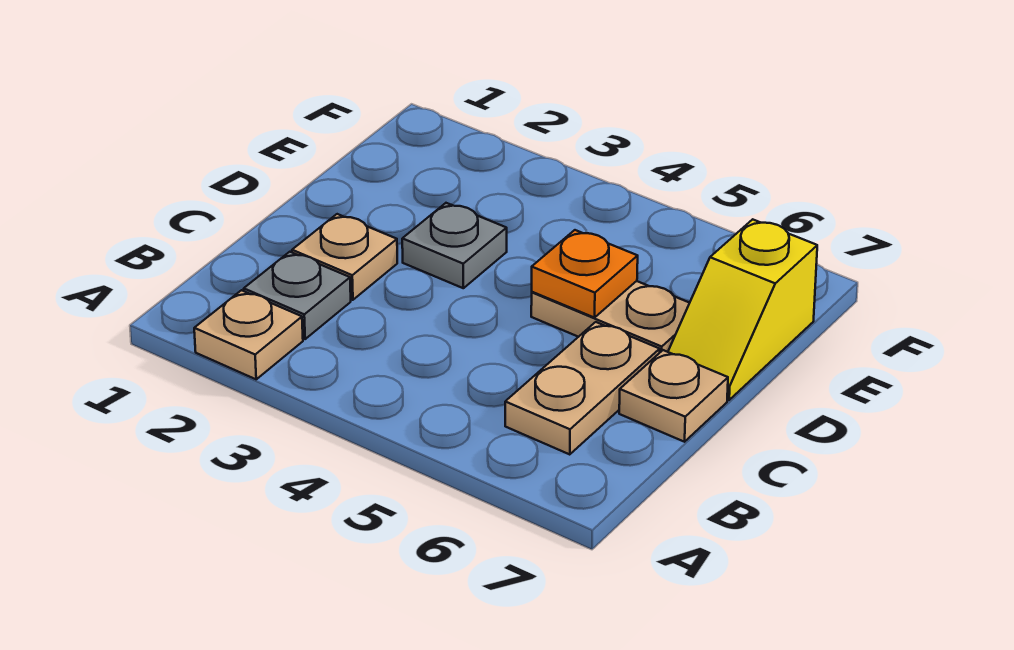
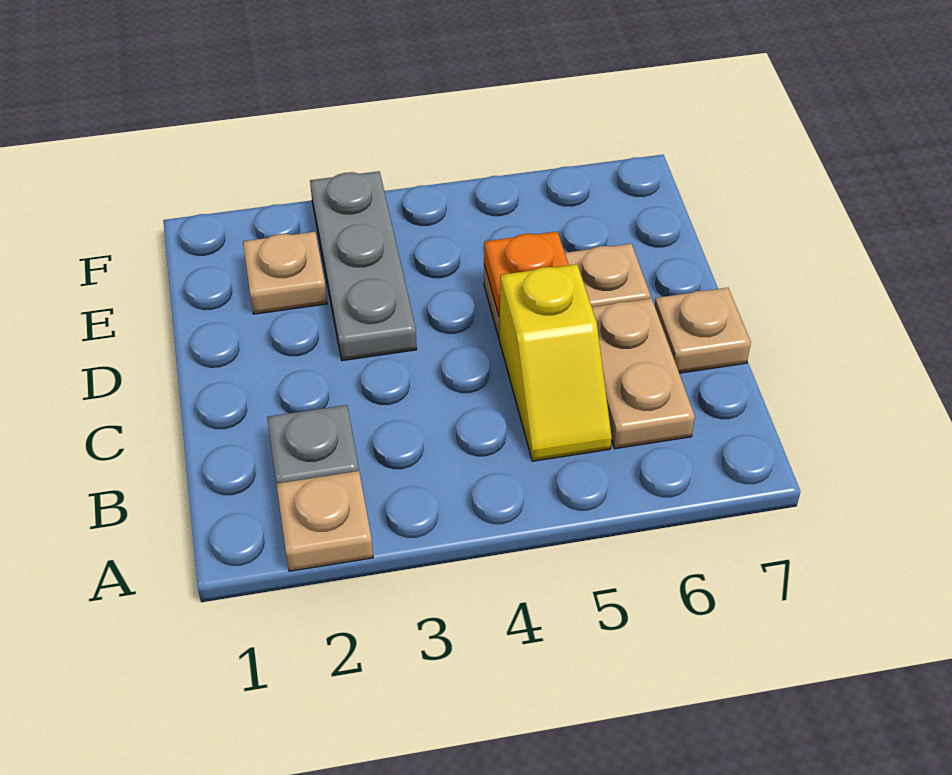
tan plate C2 level 1 -> tan plate E2 level 1
grey plate D3 level 1 -> grey plate D3:F3 level 1
yellow slope D7:E7 level 1 top E -> yellow slope B5:C5 level 1 top C

